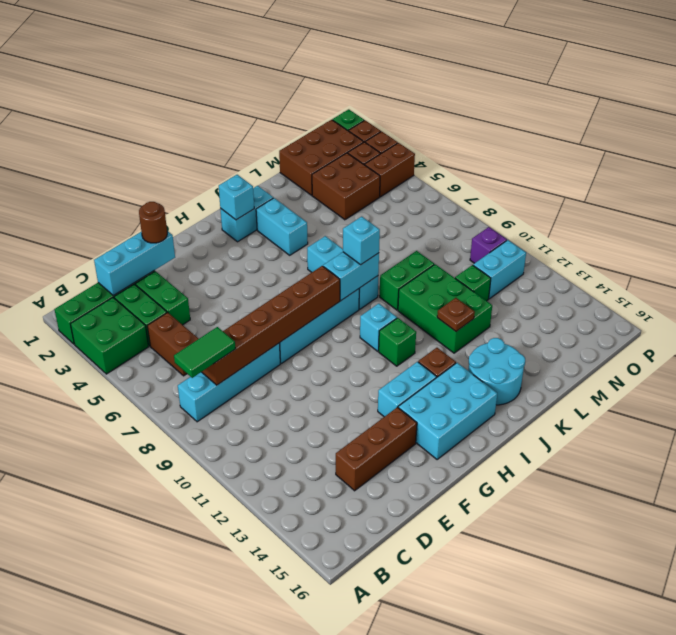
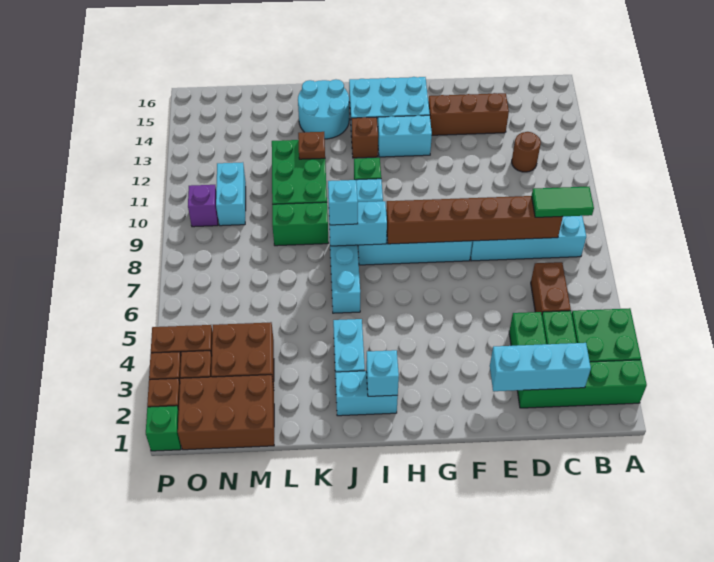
brown round brick E2 level 3 -> brown round brick C12 level 1
green brick M11 level 1 -> none
cyan brick N11:O11 level 1 -> cyan brick N10:N11 level 1

